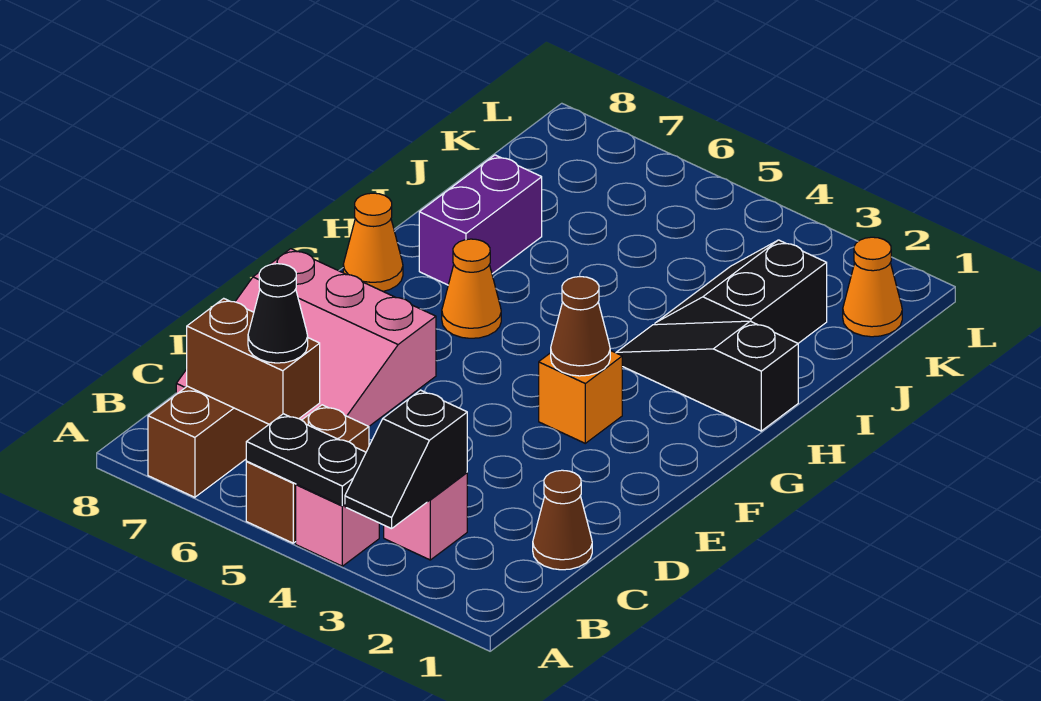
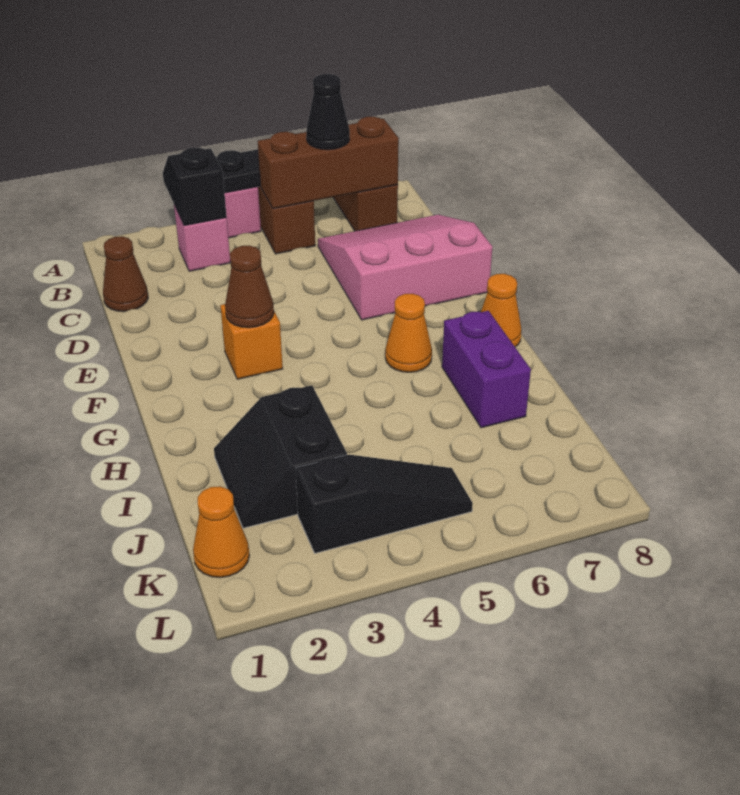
brown brick B6:B7 level 2 -> brown brick B5:B7 level 2
black slope H1:H3 level 1 top 1 -> black slope K3:K5 level 1 top 3
black slope I2:J3 level 1 top 2 -> black slope I2:J3 level 1 top 3

